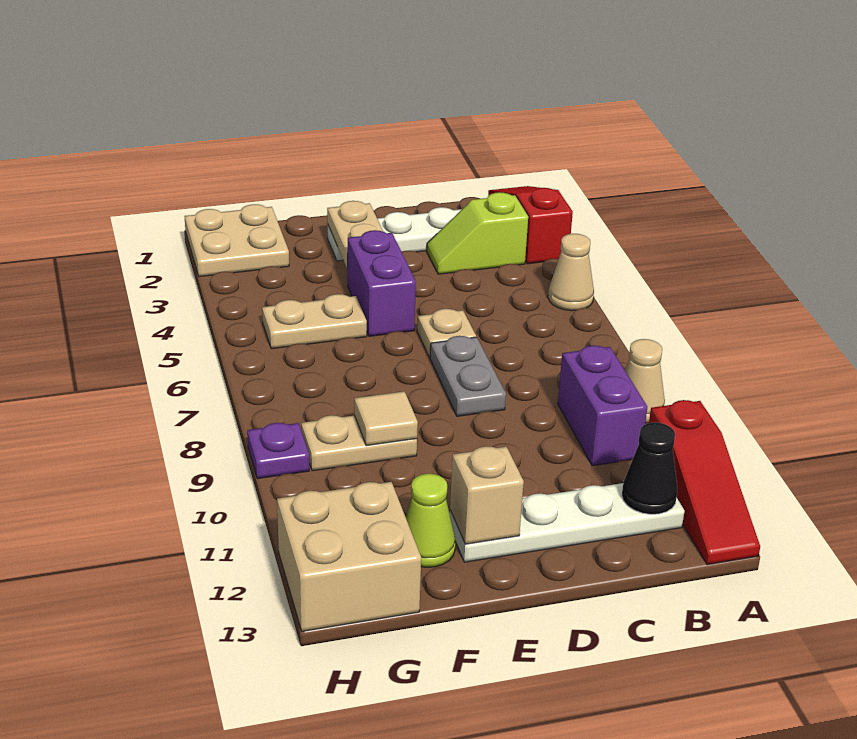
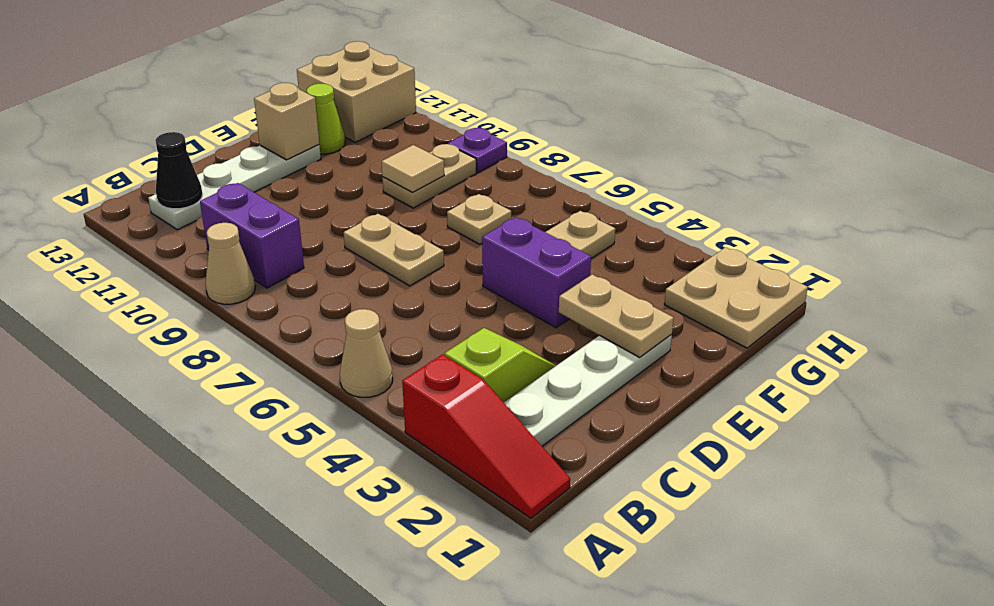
red slope A11:A13 level 1 top 11 -> none
tan plate D6 level 1 -> tan plate F7 level 1
grey plate D7:D8 level 1 -> tan plate D7:D8 level 1

